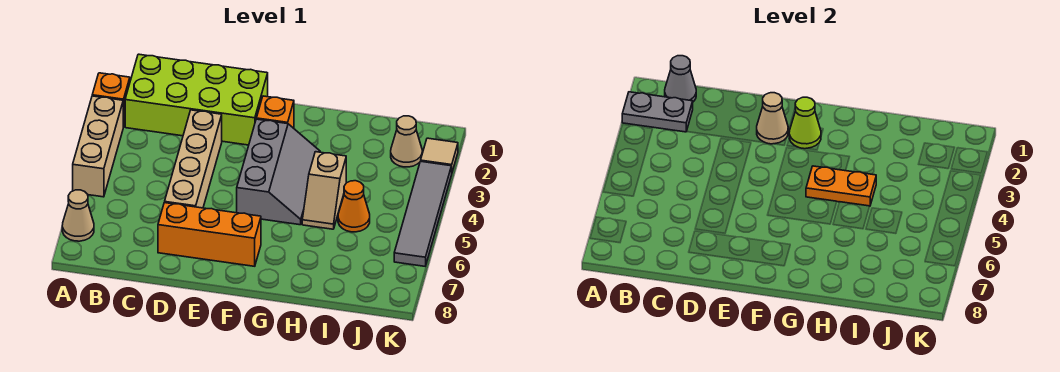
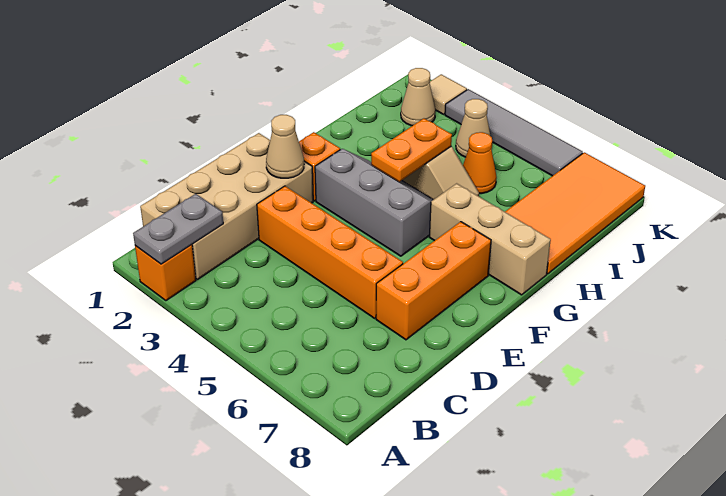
tan brick A3:A5 level 1 -> tan brick G6:G8 level 1
tan cone A7 level 1 -> tan cone J4 level 1
lime brick B1:E2 level 1 -> tan brick B1:E2 level 1
grey cone B1 level 2 -> none
tan brick D3:D6 level 1 -> orange brick D3:D6 level 1
lime cone F2 level 2 -> none
none -> orange tile H7:K8 level 1

